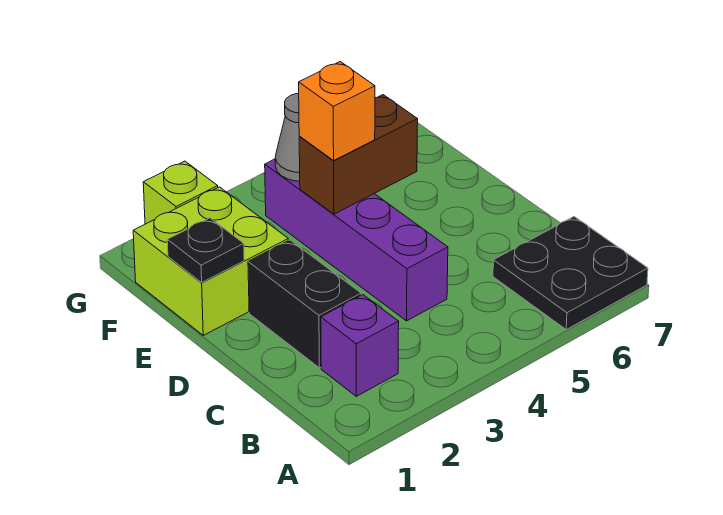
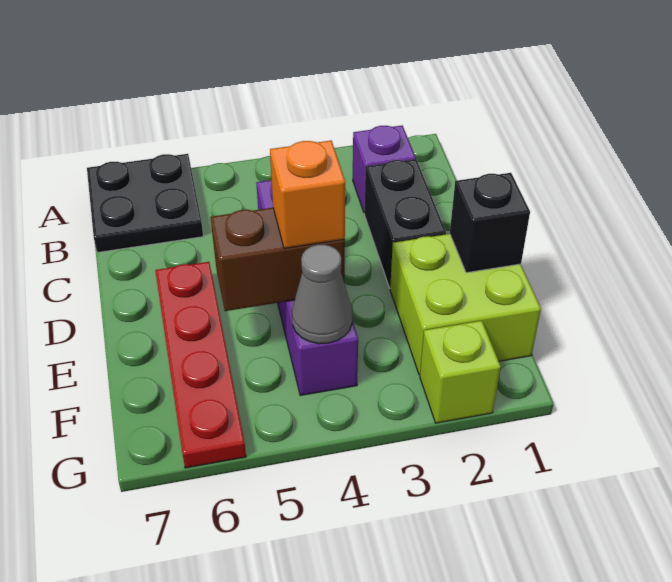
none -> red plate D6:G6 level 1
black plate E1 level 2 -> black brick E1 level 2

